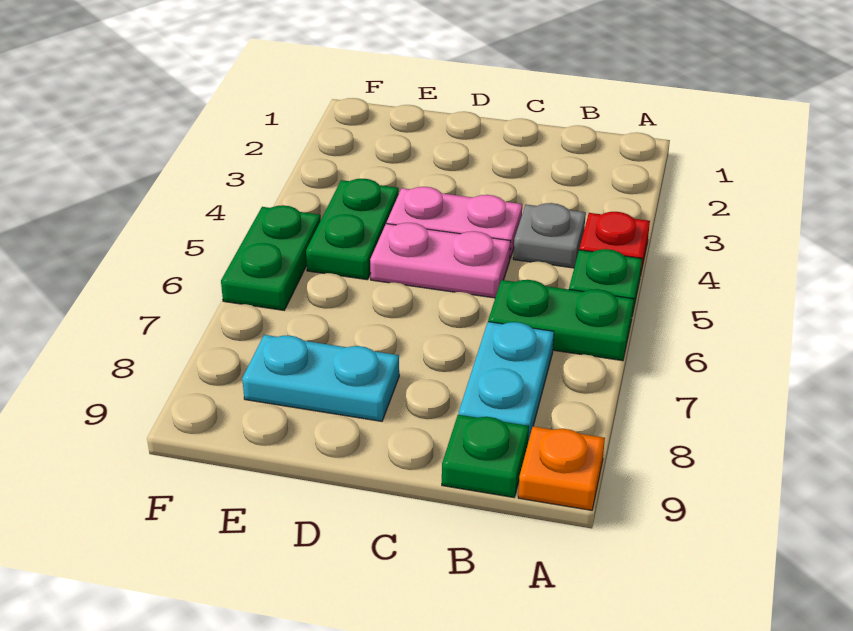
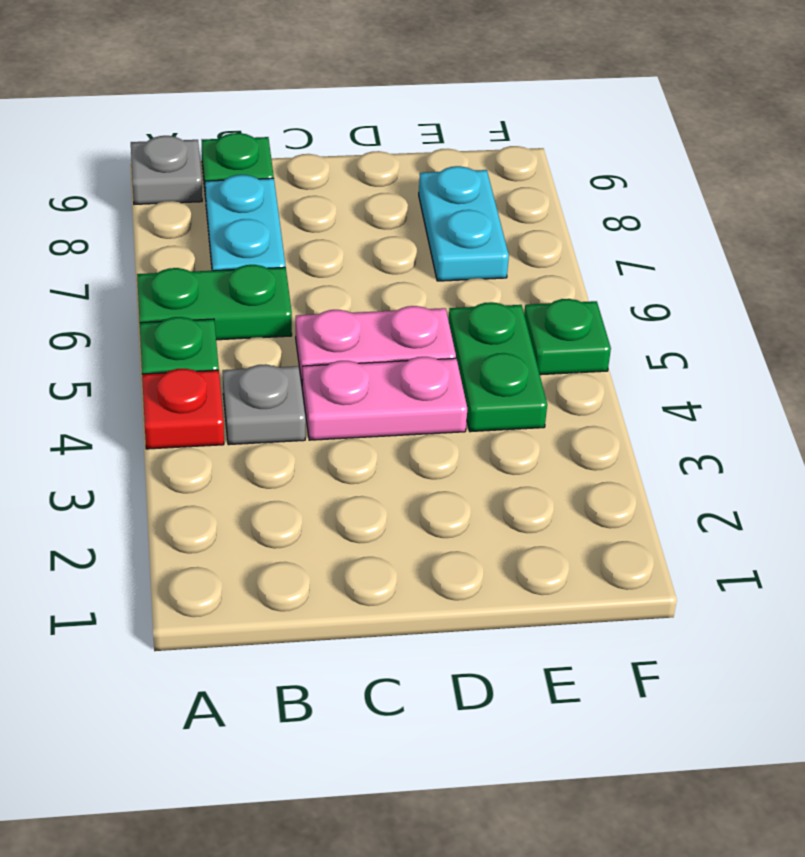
orange plate A9 level 1 -> grey plate A9 level 1
cyan plate D8:E8 level 1 -> cyan plate E7:E8 level 1
green plate F5:F6 level 1 -> green plate F5 level 1

